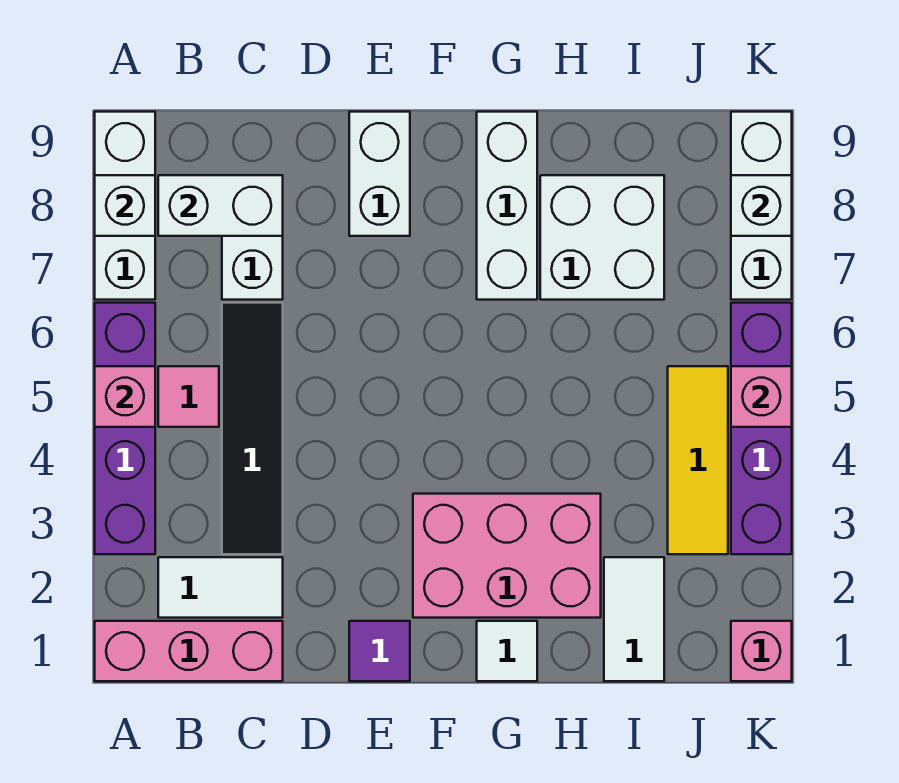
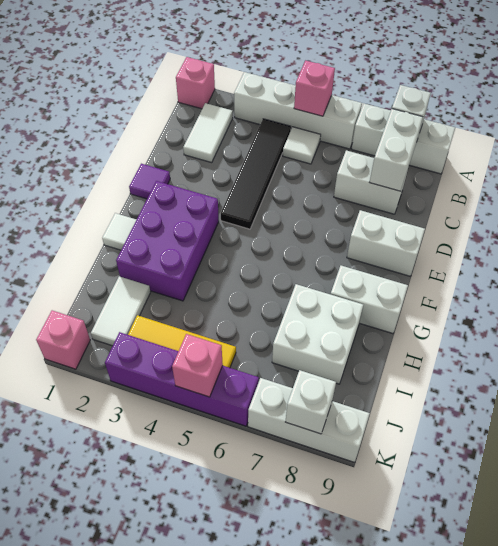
pink brick A1:C1 level 1 -> pink brick A1 level 1
purple brick A3:A6 level 1 -> white brick A3:A6 level 1
pink tile B5 level 1 -> white tile B5 level 1
black tile C3:C6 level 1 -> black tile B4:E4 level 1
pink brick F2:H3 level 1 -> purple brick F2:H3 level 1
white brick G7:G9 level 1 -> white brick G8:G9 level 1
white tile I1:I2 level 1 -> white tile I2:J2 level 1

